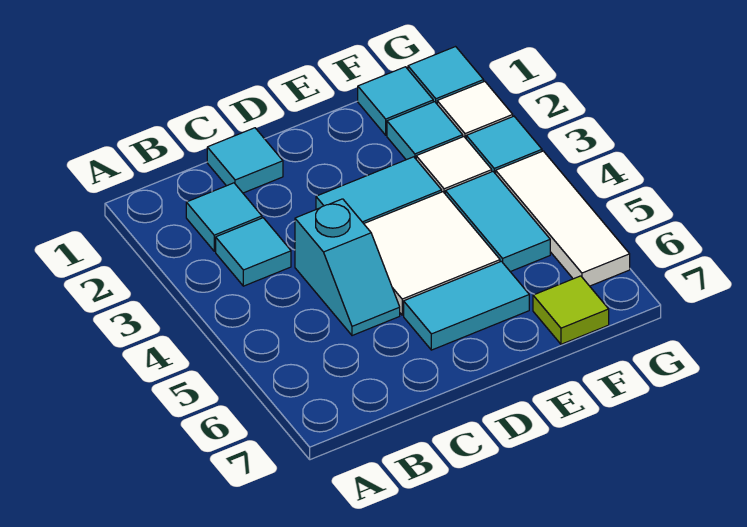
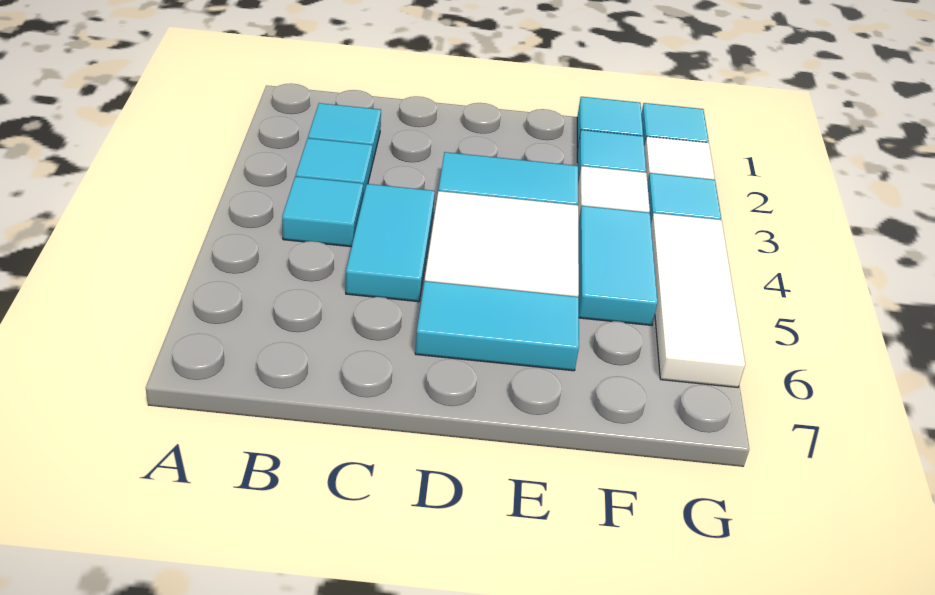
cyan tile C1 level 1 -> cyan tile B4 level 1
cyan slope C4:C5 level 1 top 4 -> cyan tile C4:C5 level 1
lime tile F7 level 1 -> none

